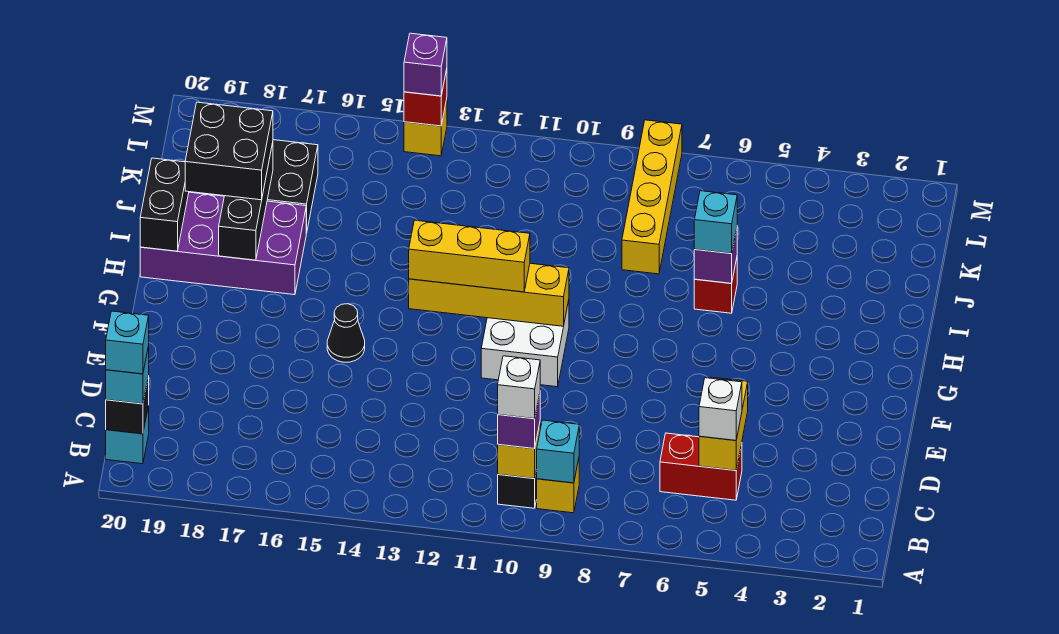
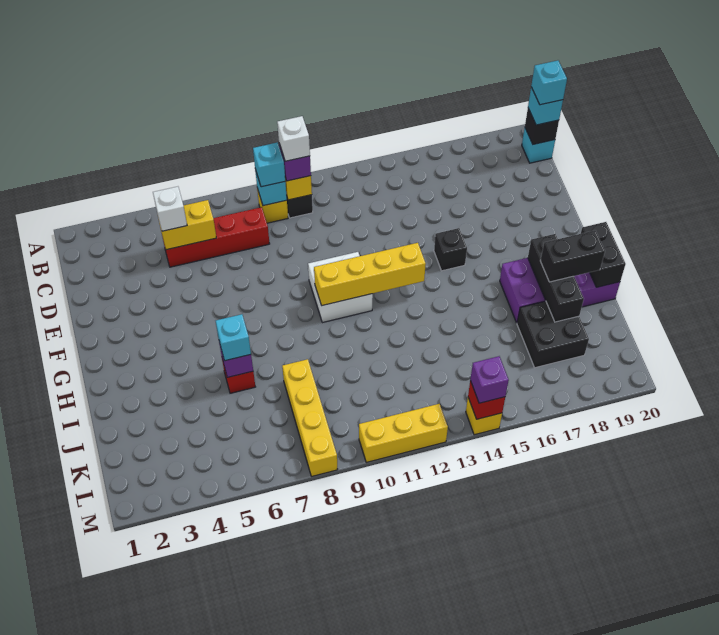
none -> cyan brick B9 level 3
red brick C5:C6 level 1 -> red brick C5:C8 level 1
yellow brick C5:D5 level 2 -> yellow brick C5:C6 level 2
black cone F15 level 1 -> black brick F15 level 1
yellow brick G11:G13 level 3 -> yellow brick M10:M12 level 1
black brick I18:J19 level 3 -> black brick I18:I19 level 3

